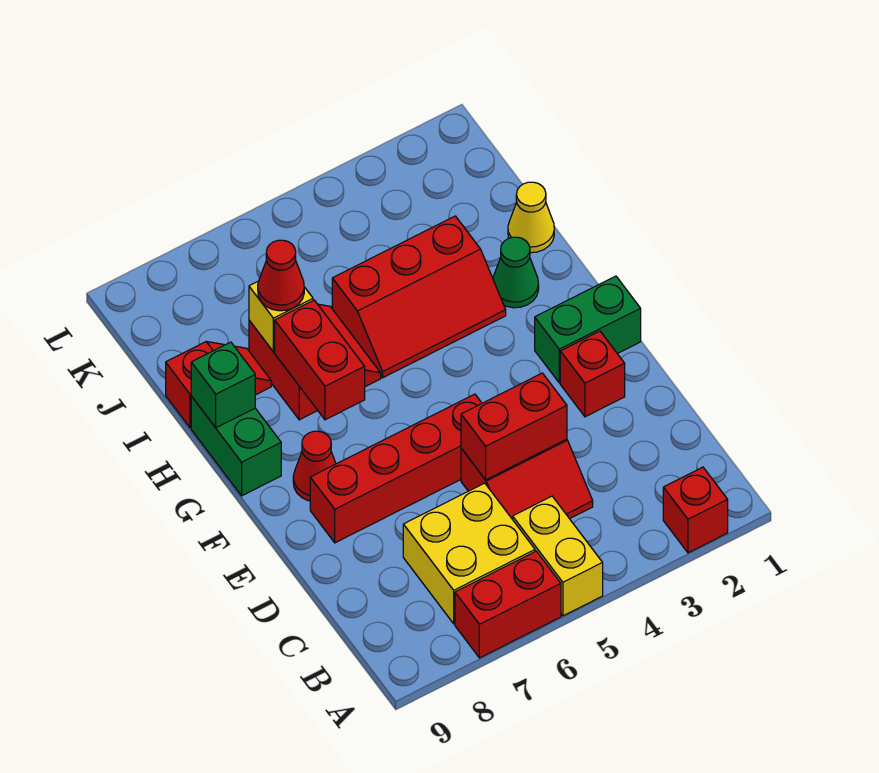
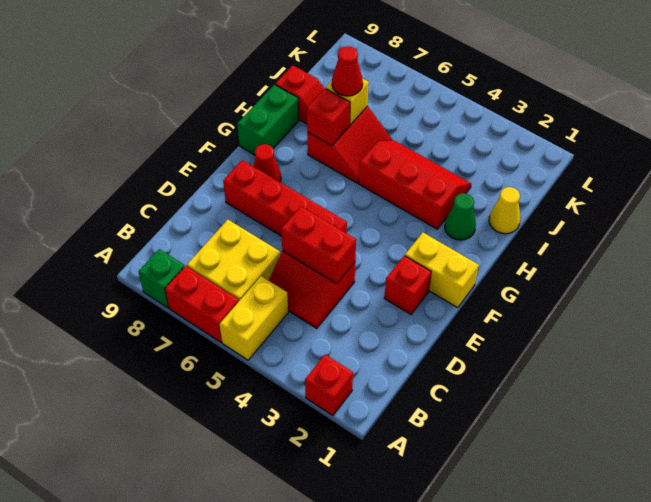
green brick F1:F2 level 1 -> yellow brick F1:F2 level 1
red brick G7:H7 level 2 -> red brick H7 level 2
red slope H3:I5 level 1 top I -> red slope H3:I5 level 1 top H
green brick H9 level 2 -> green brick A8 level 1

